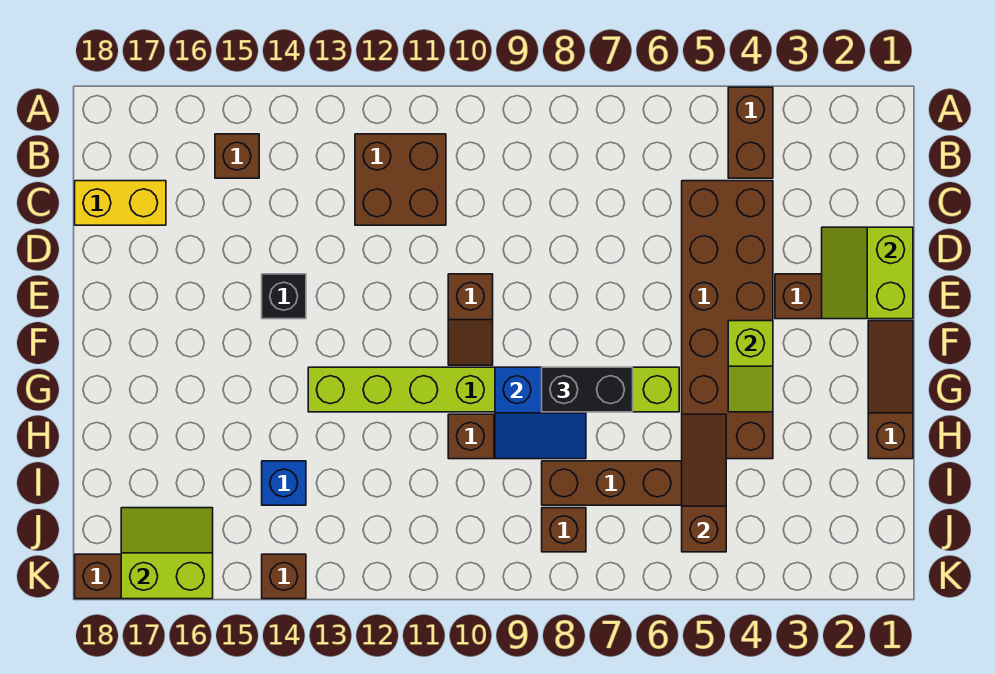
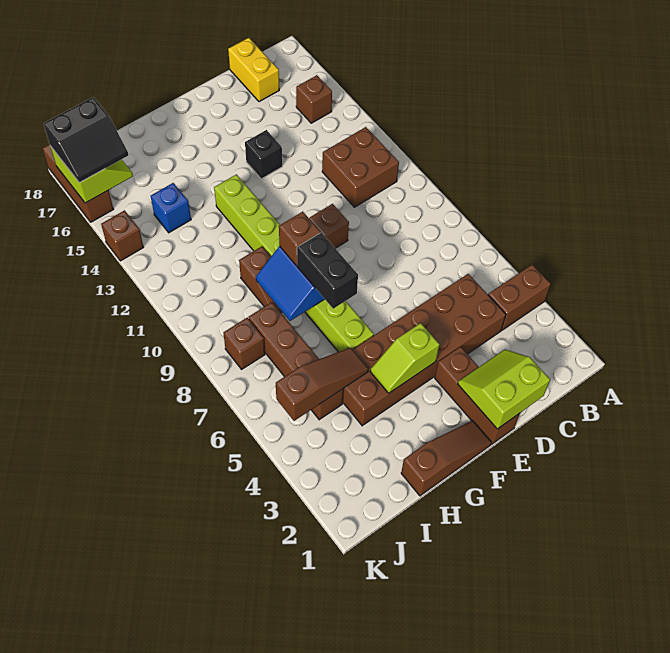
none -> brown brick G9 level 3
none -> black slope J16:K17 level 3 top 17

